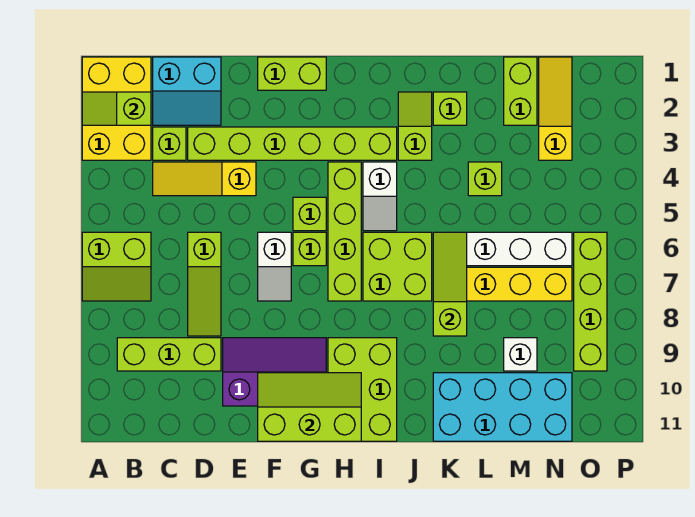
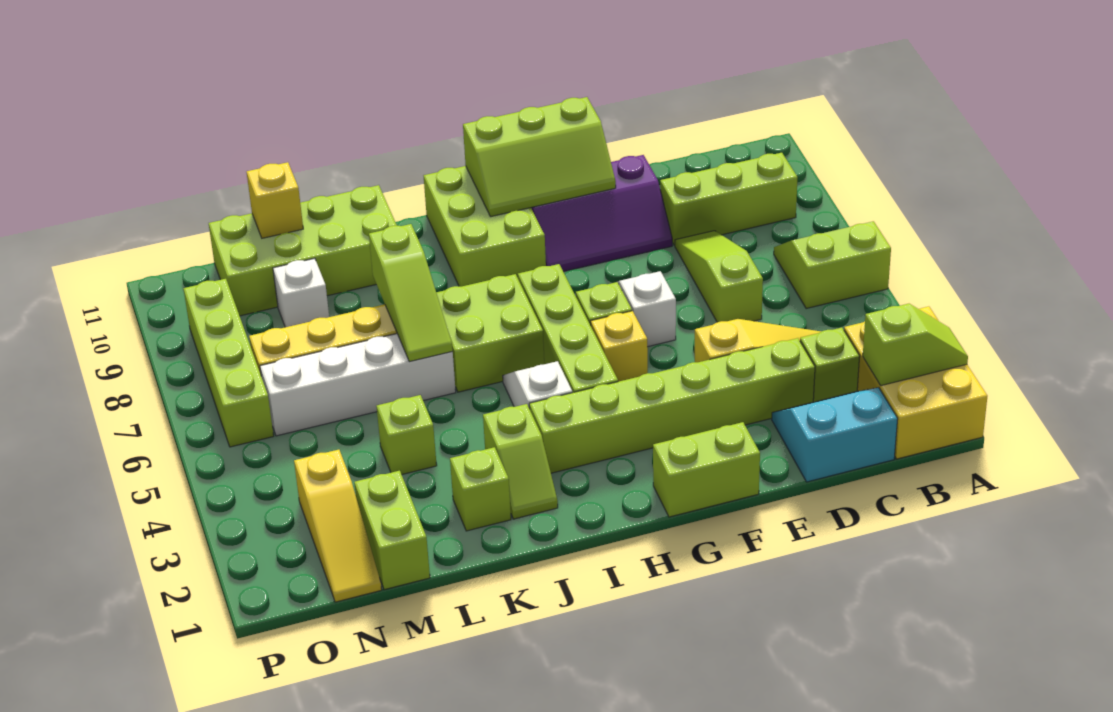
lime brick G5 level 1 -> yellow brick G5 level 1
cyan brick K10:N11 level 1 -> lime brick K10:N11 level 1
none -> yellow brick M11 level 2

